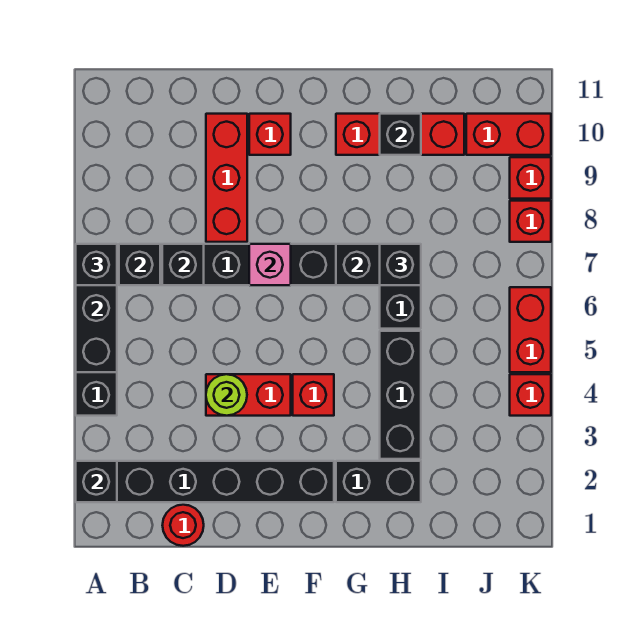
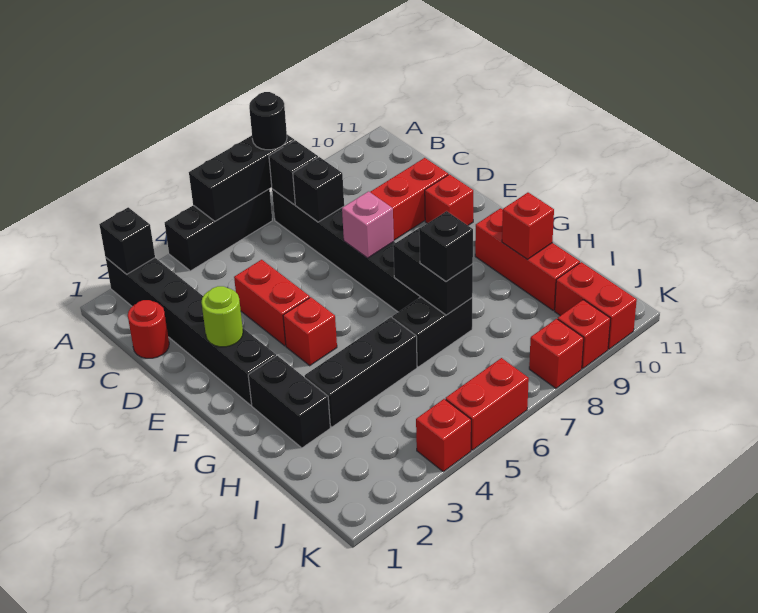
black brick A7 level 3 -> black round brick A7 level 3
lime round brick D4 level 2 -> lime round brick E2 level 2
black brick H10 level 2 -> red brick H10 level 2

